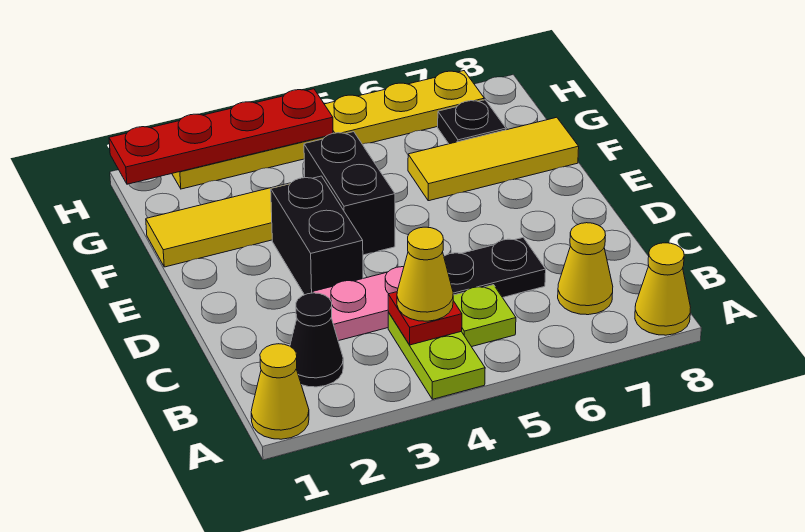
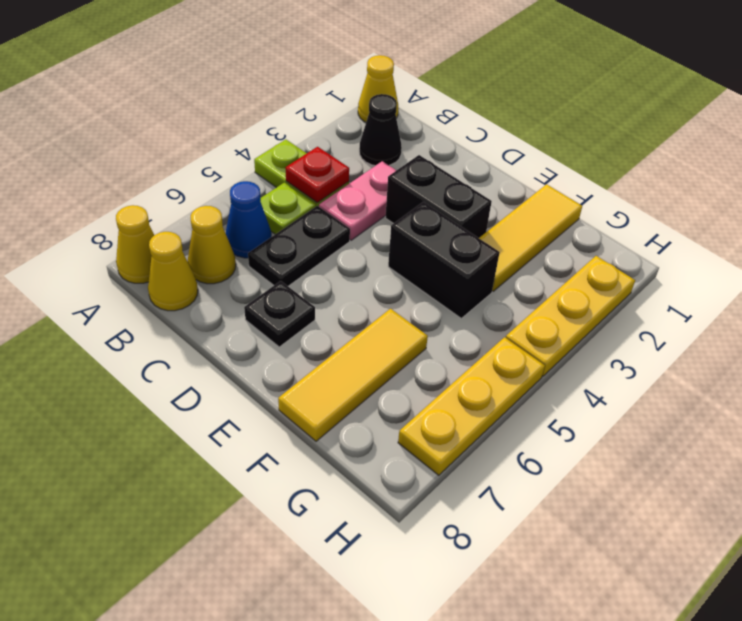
yellow cone B4 level 3 -> yellow cone B8 level 1
none -> blue cone B6 level 1
black plate G7 level 1 -> black plate D7 level 1
red plate H1:H4 level 2 -> none

